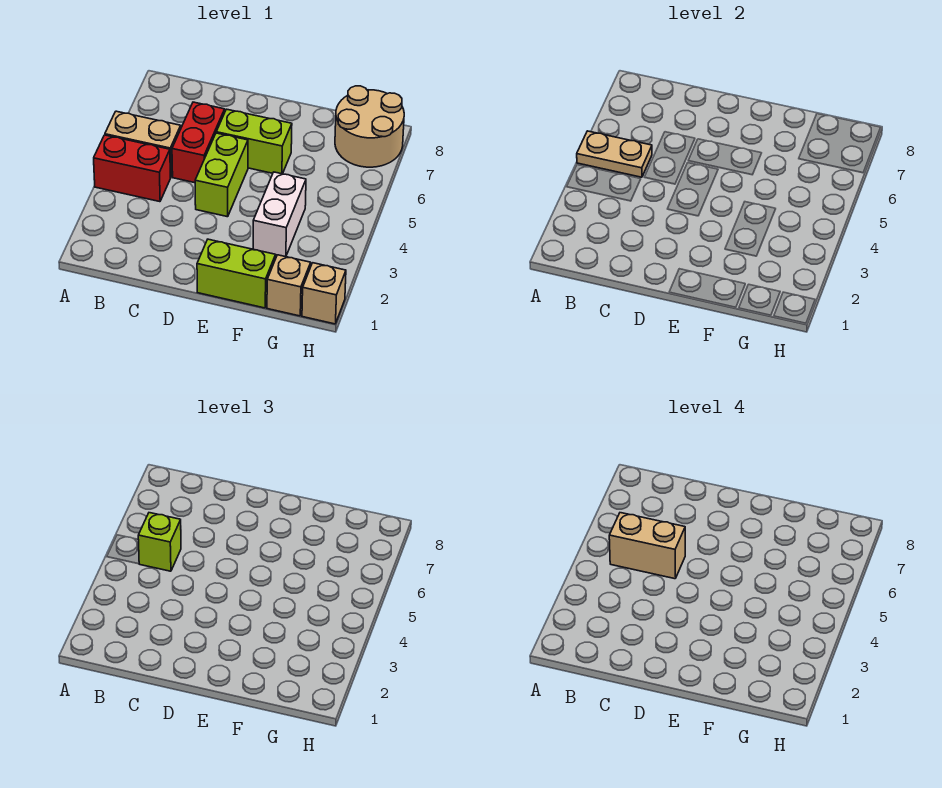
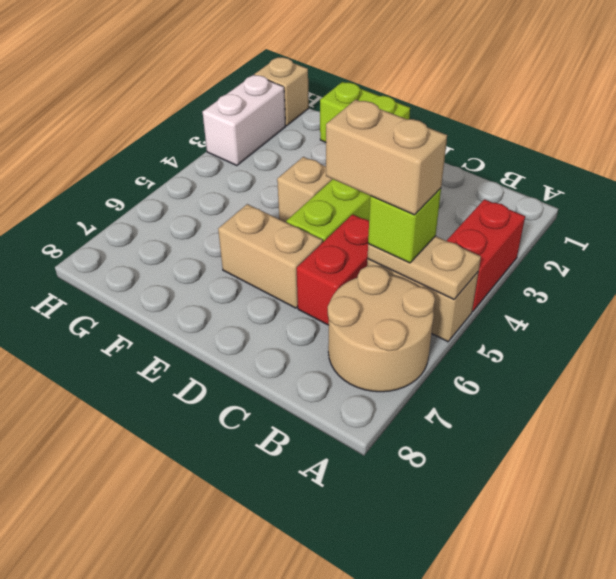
red brick A4:B4 level 1 -> red brick A3:A4 level 1
lime brick D6:E6 level 1 -> tan brick D6:E6 level 1
white brick F3:F4 level 1 -> white brick H2:H3 level 1
tan brick G1 level 1 -> tan brick E4 level 1
tan round brick G7:H8 level 1 -> tan round brick A6:B7 level 1

